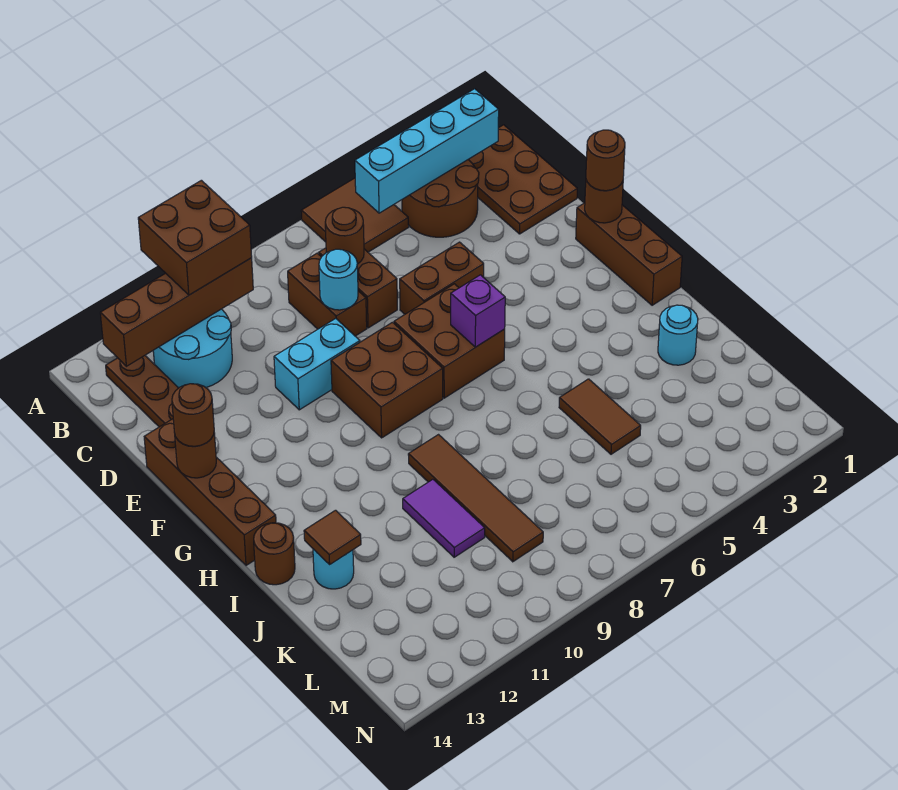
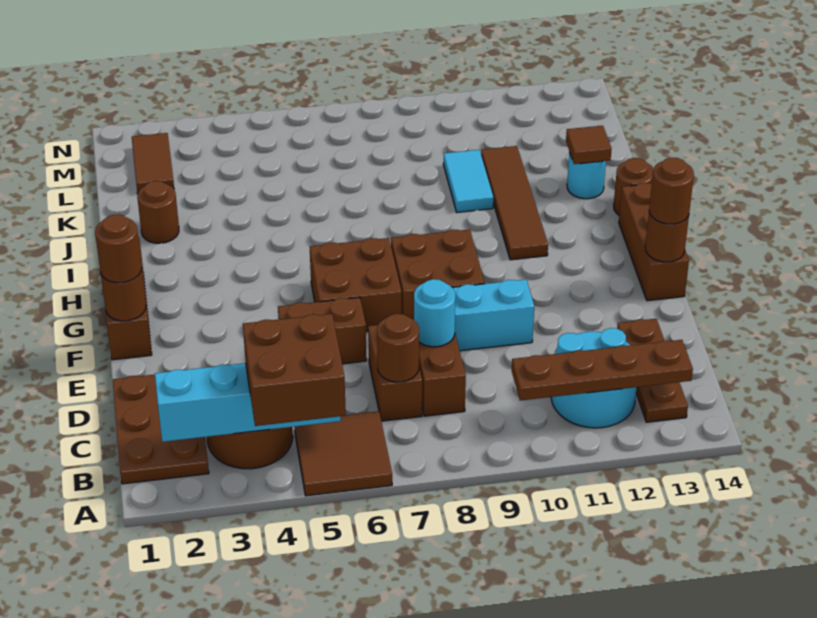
brown brick A10:B11 level 3 -> brown brick A4:B5 level 3
brown brick B10:B13 level 2 -> brown plate B10:B13 level 2
brown brick E14:H14 level 1 -> brown brick F14:H14 level 1
purple brick G6 level 2 -> none
brown tile I9:L9 level 1 -> brown tile H11:K11 level 1
cyan round brick J2 level 1 -> brown round brick J2 level 1
brown tile J5:K5 level 1 -> brown tile L2:M2 level 1
purple tile J10:K10 level 1 -> cyan tile J10:K10 level 1

